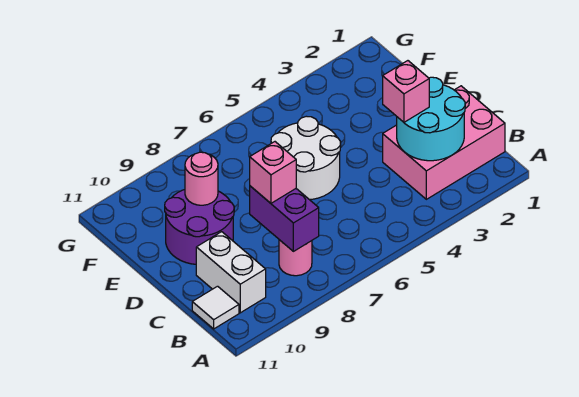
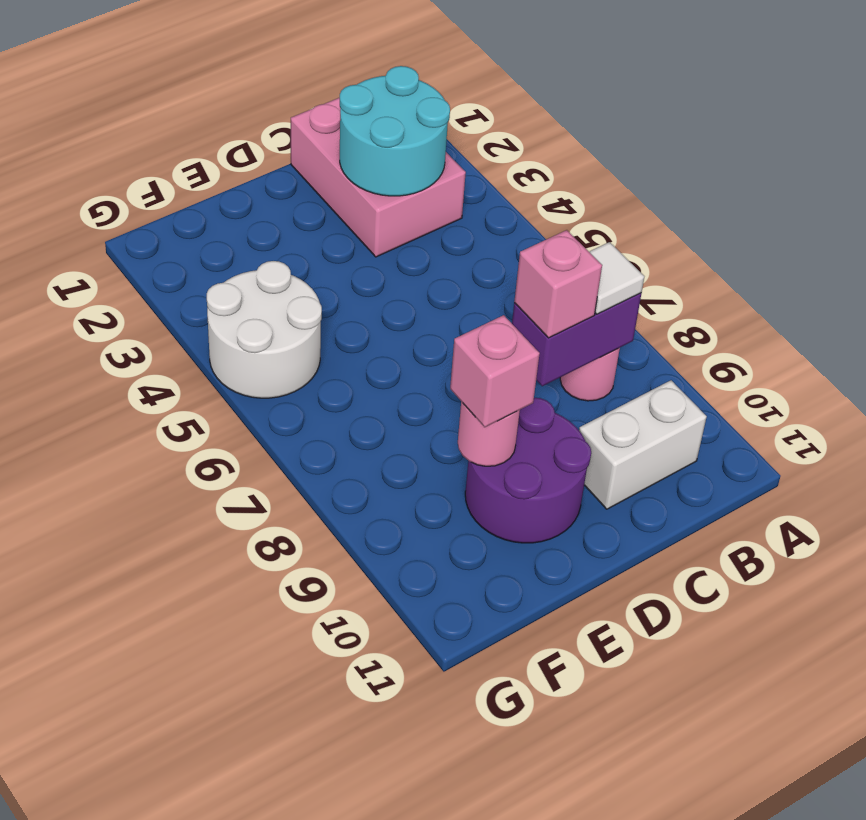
white tile B11 level 1 -> white tile B8 level 3
pink brick C3 level 3 -> pink brick E9 level 3
white round brick D5:E6 level 1 -> white round brick F4:G5 level 1

